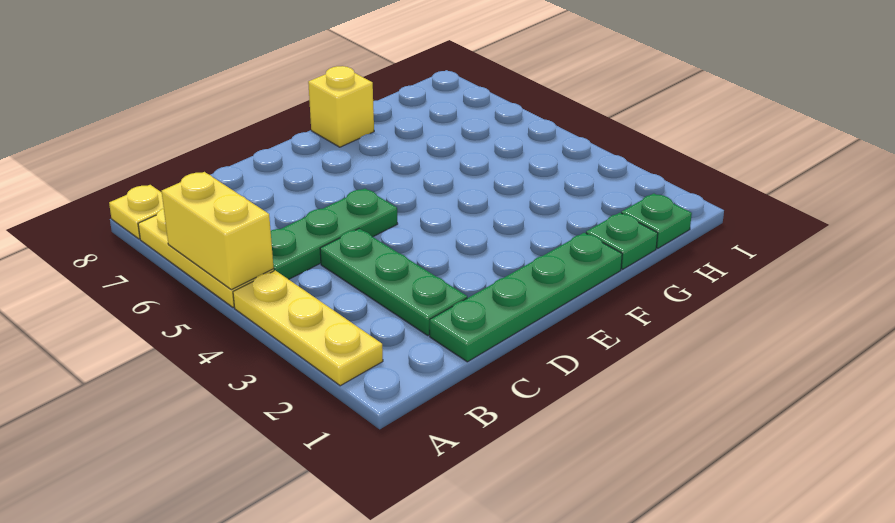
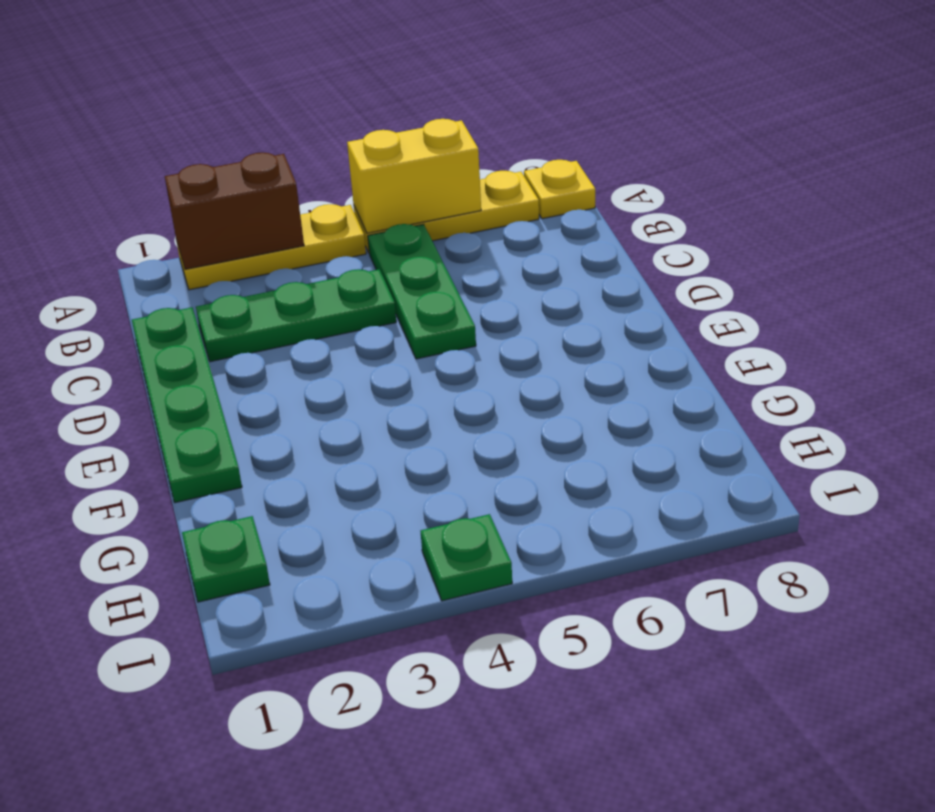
none -> brown brick A2:A3 level 2
yellow brick F8 level 1 -> none
green plate G1 level 1 -> green plate I4 level 1

